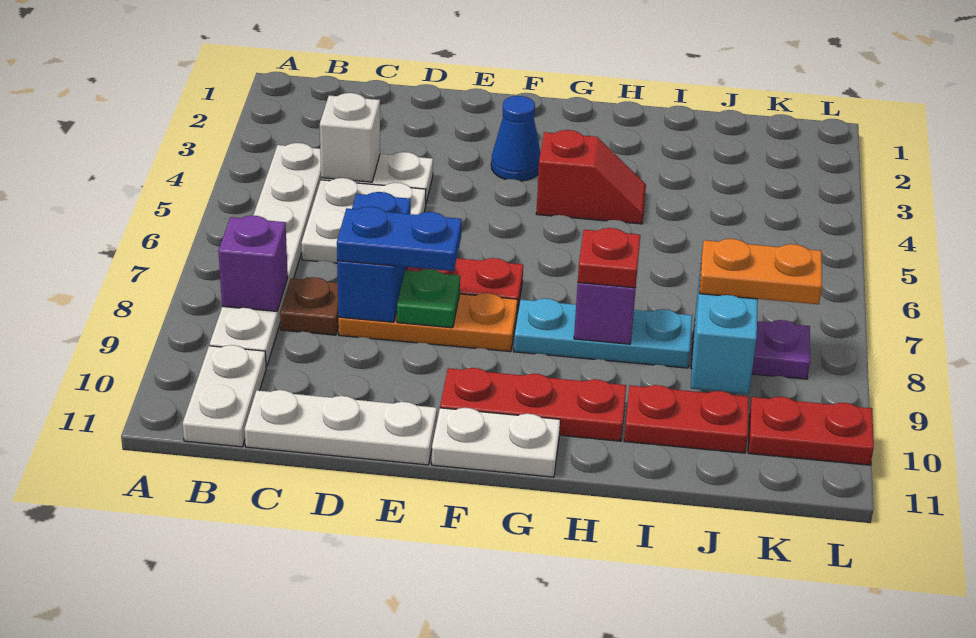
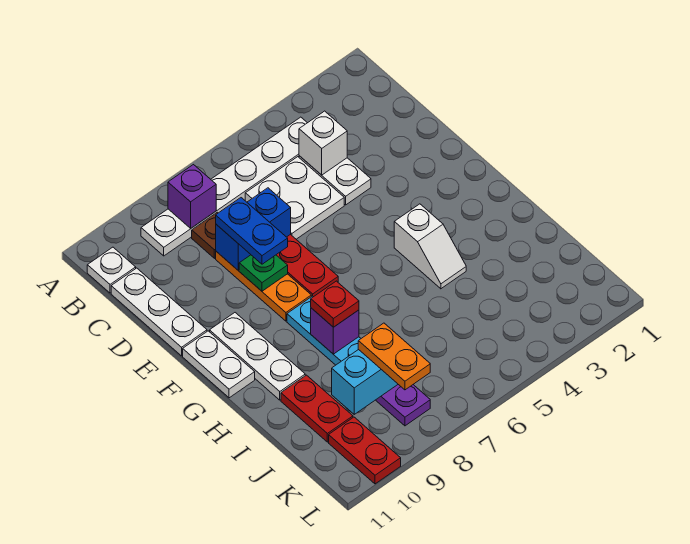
white plate B10:B11 level 1 -> white plate B11 level 1
blue cone F3 level 1 -> none
red plate F10:H10 level 1 -> white plate F10:H10 level 1
red slope G4:H4 level 1 top G -> white slope G4:H4 level 1 top G

